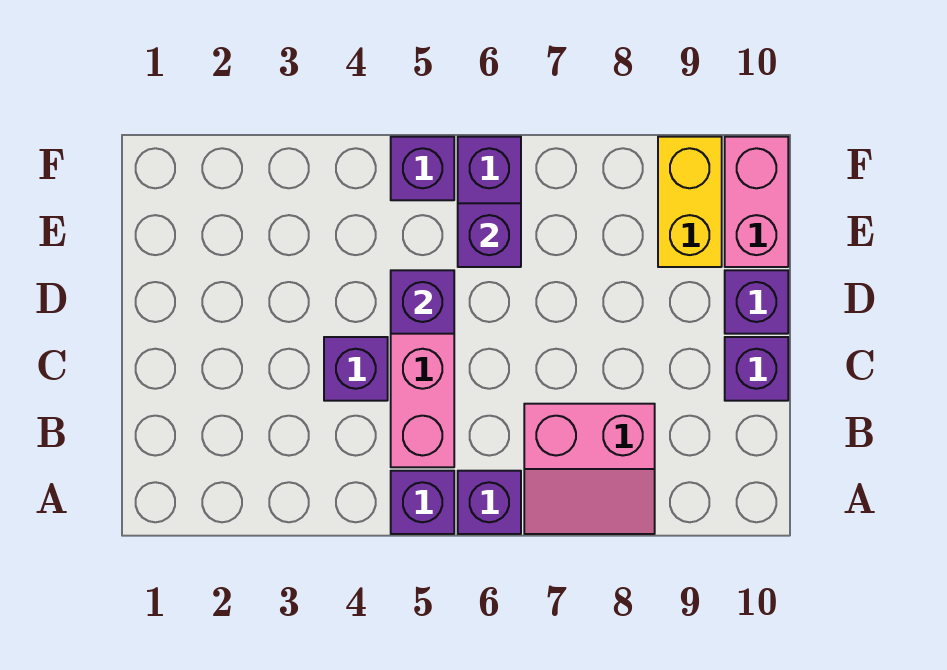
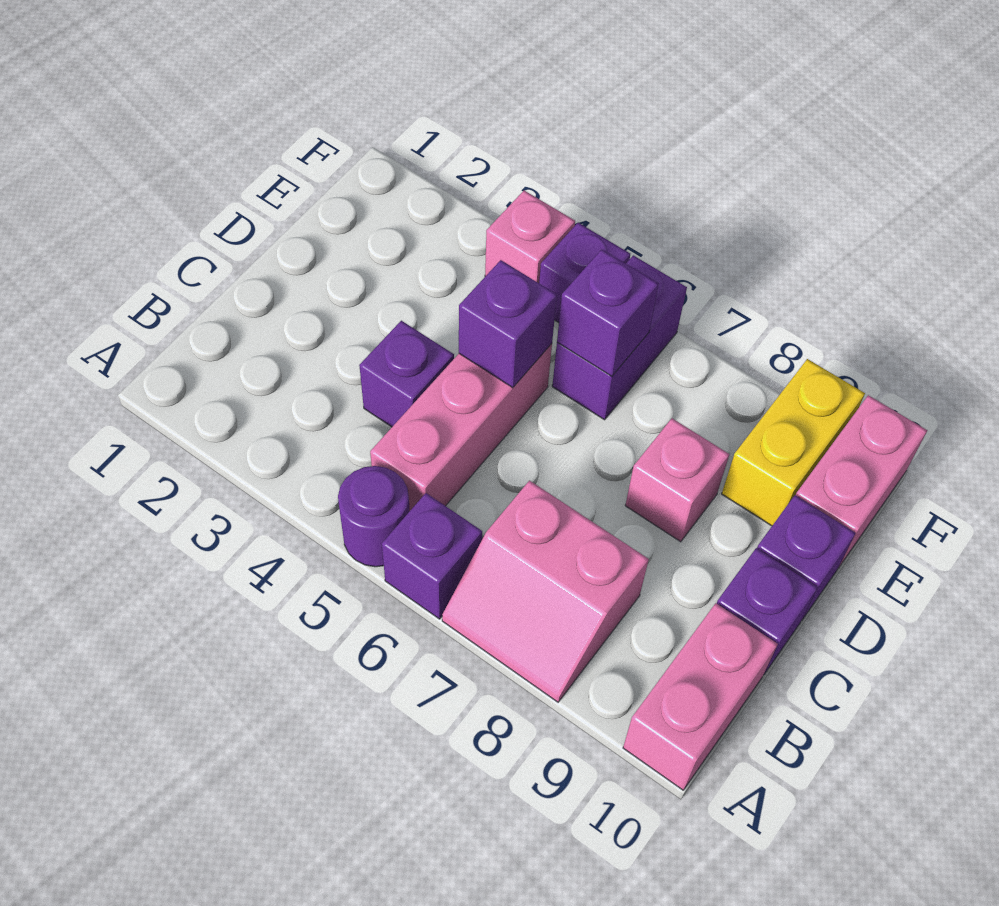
purple brick A5 level 1 -> purple round brick A5 level 1
none -> pink brick A10:B10 level 1
none -> pink brick D8 level 1
none -> pink brick F4 level 1

